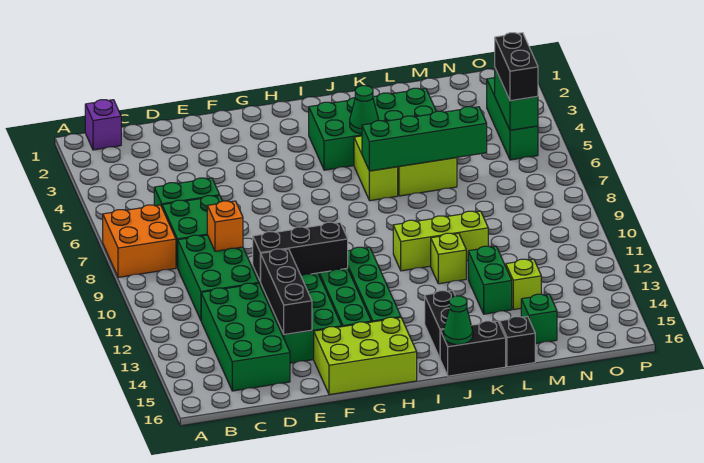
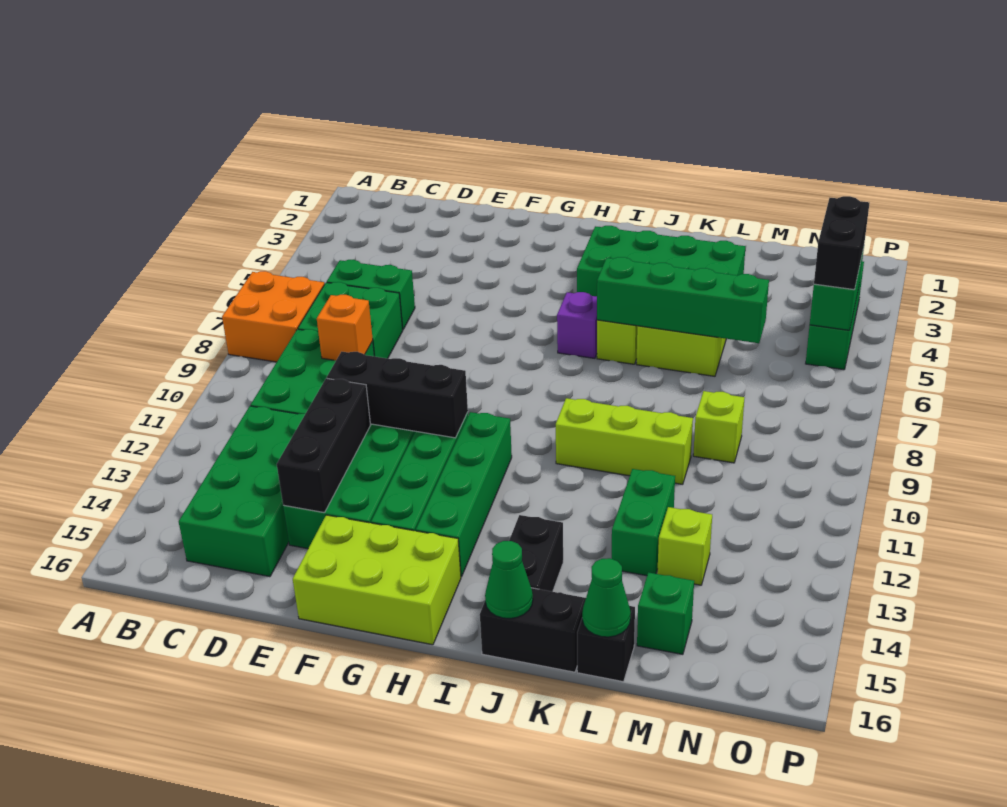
purple brick B1 level 1 -> purple brick I6 level 1
green cone J4 level 2 -> green cone L16 level 2
lime brick K11 level 1 -> lime brick M9 level 1

